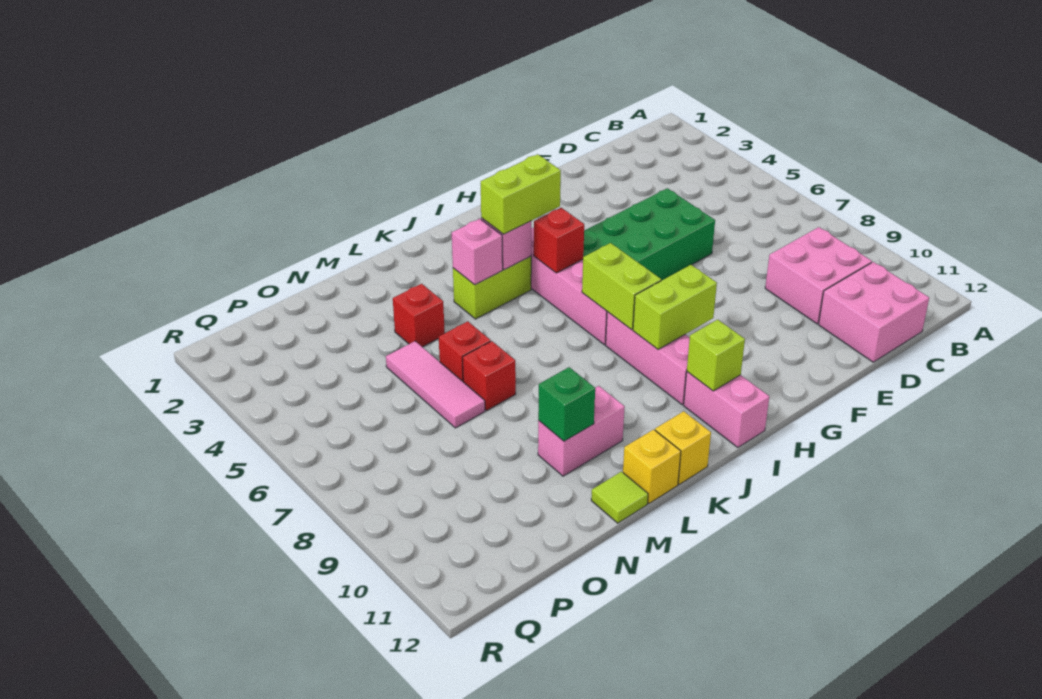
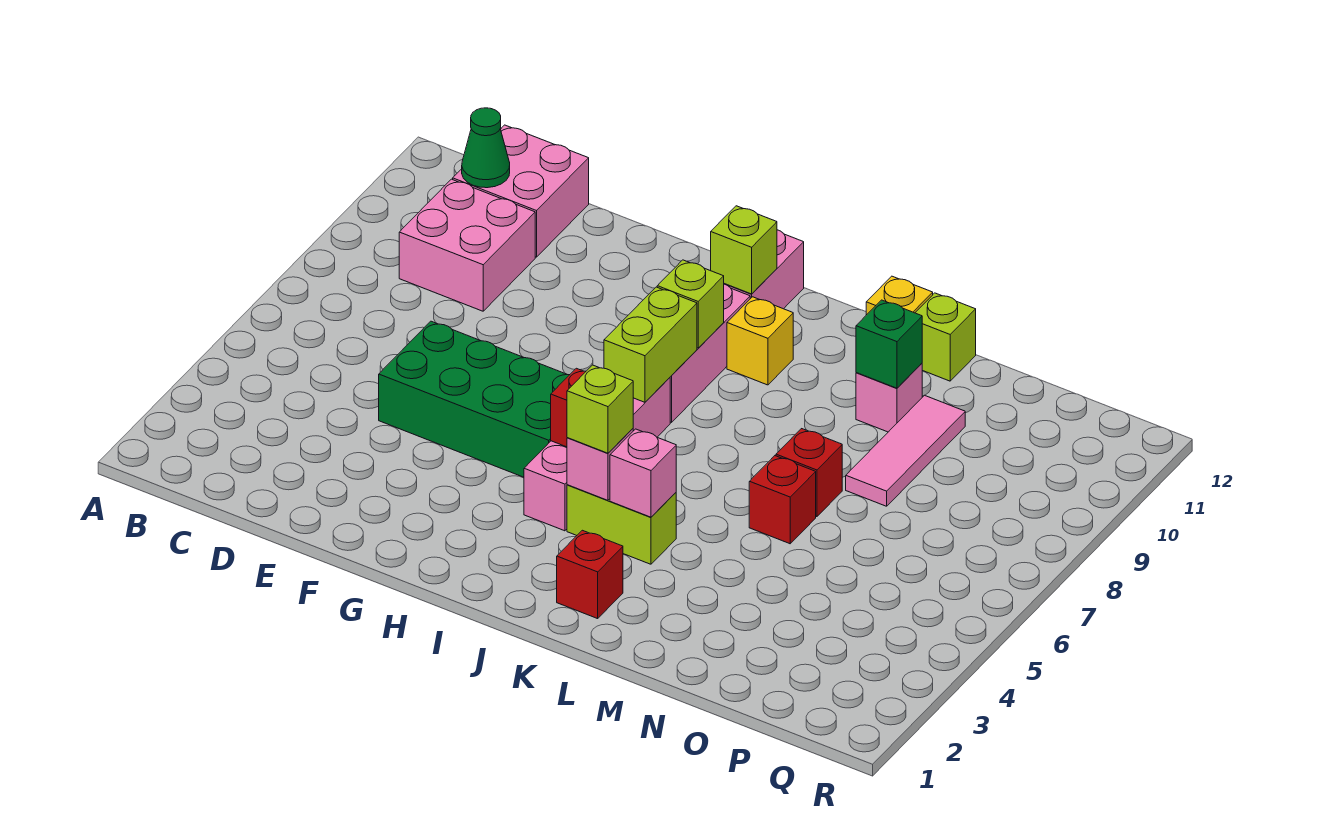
none -> green cone C11 level 2
lime brick H9:I9 level 2 -> lime brick I9 level 2
lime brick I4:J4 level 3 -> lime brick J4 level 3
yellow brick K12 level 1 -> yellow brick J10 level 1
pink brick L10:M10 level 1 -> pink brick M10 level 1
red brick M4 level 1 -> red brick K2 level 1
lime tile M12 level 1 -> lime brick M12 level 1
pink tile N5:N7 level 1 -> pink tile N8:N10 level 1

